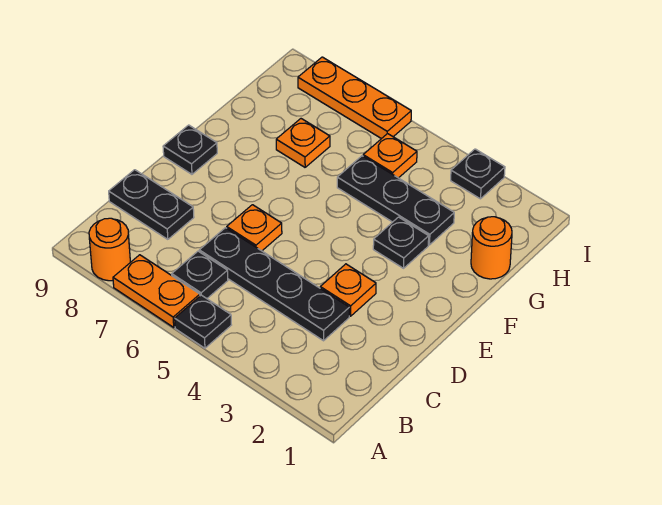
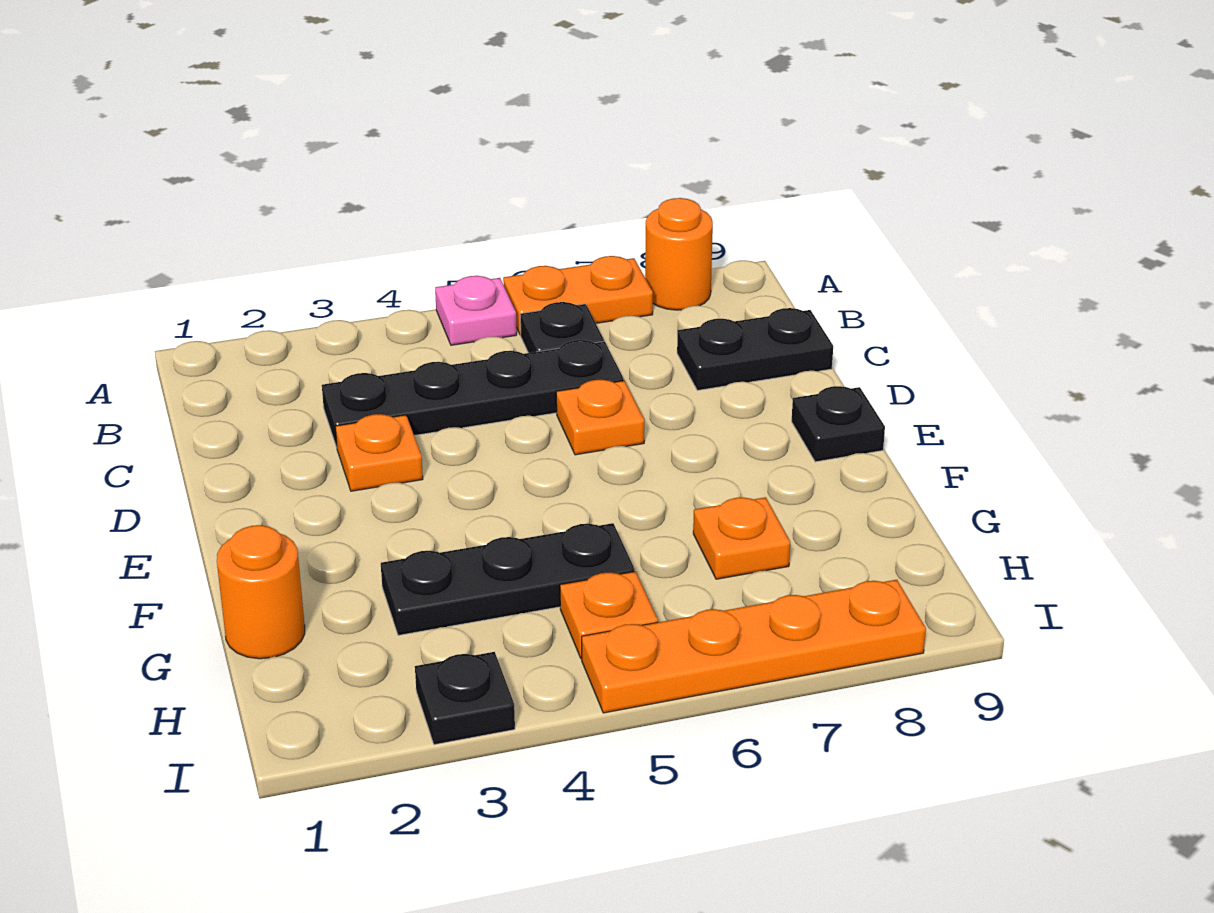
black plate A5 level 1 -> pink plate A5 level 1
black plate F3 level 1 -> none
orange plate I6:I8 level 1 -> orange plate I5:I8 level 1

